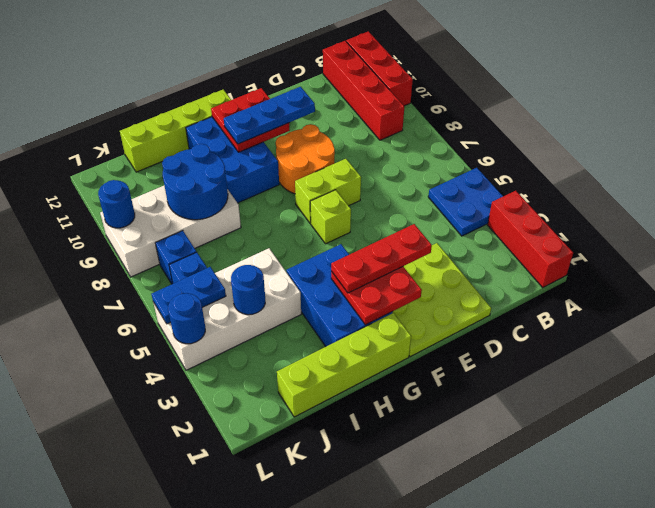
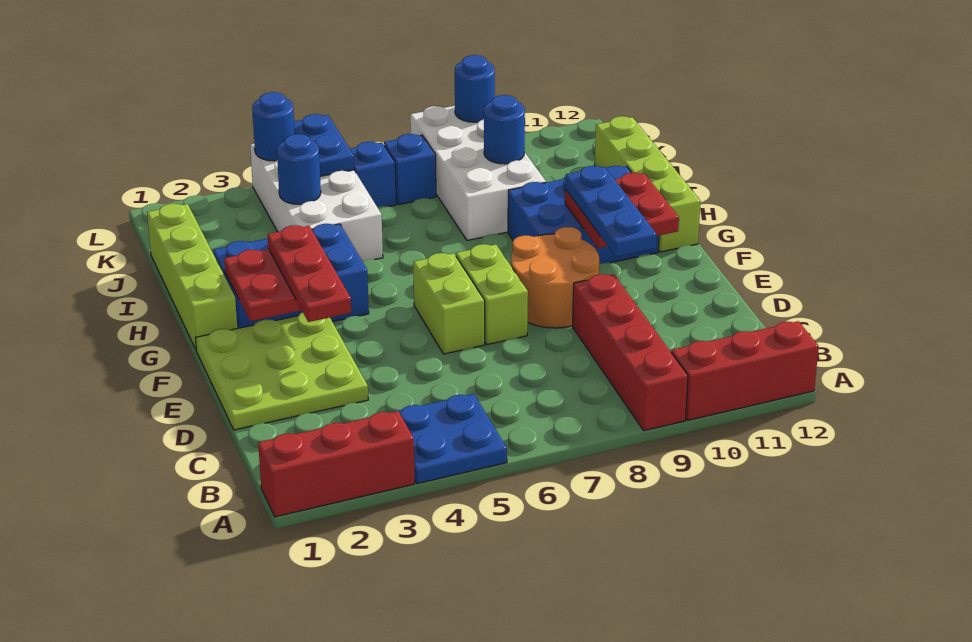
red brick B9:B12 level 1 -> red brick A9:D9 level 1
lime brick F6 level 1 -> lime brick E6:F6 level 1
blue round brick I8:J9 level 2 -> blue round brick J9 level 2

